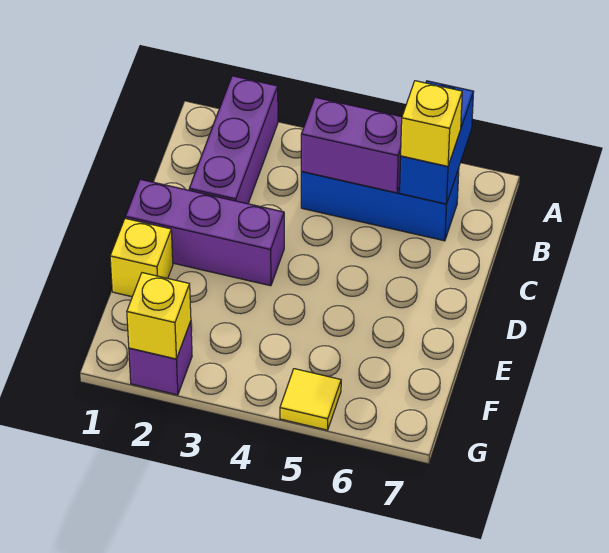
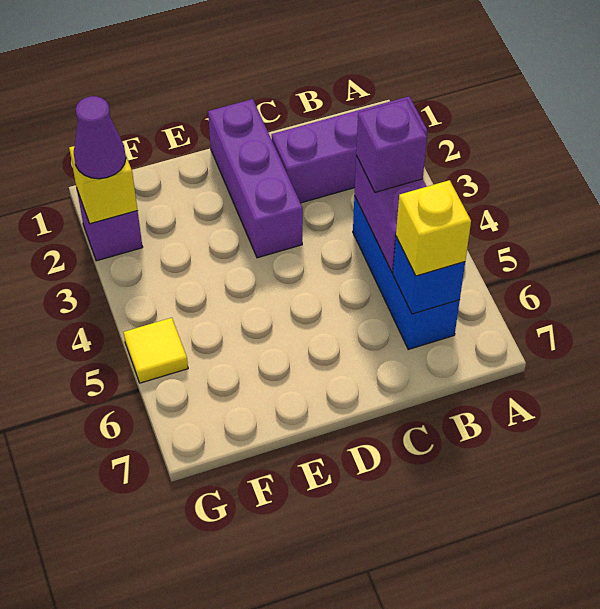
blue brick A6:B6 level 2 -> blue brick B6 level 2
none -> purple brick B4 level 3
yellow brick E1 level 1 -> none
none -> purple cone G2 level 3

